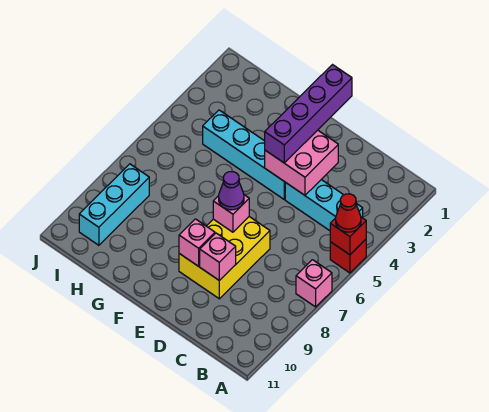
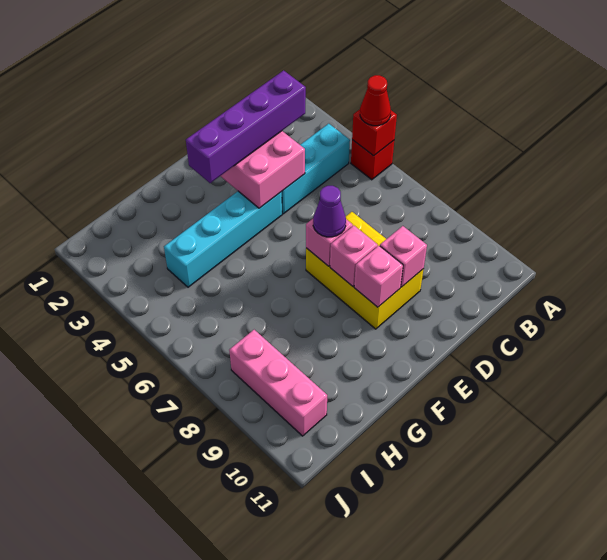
pink brick A7 level 1 -> pink brick E8 level 2
purple brick E1:E4 level 3 -> purple brick C3:F3 level 3
cyan brick I8:I10 level 1 -> pink brick I8:I10 level 1

